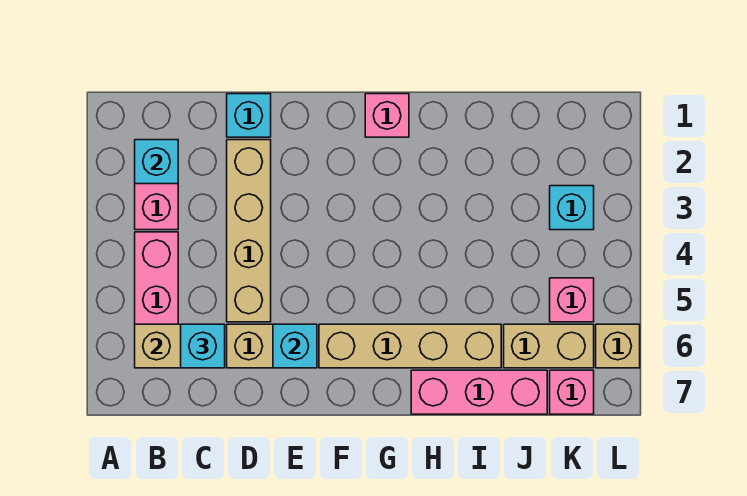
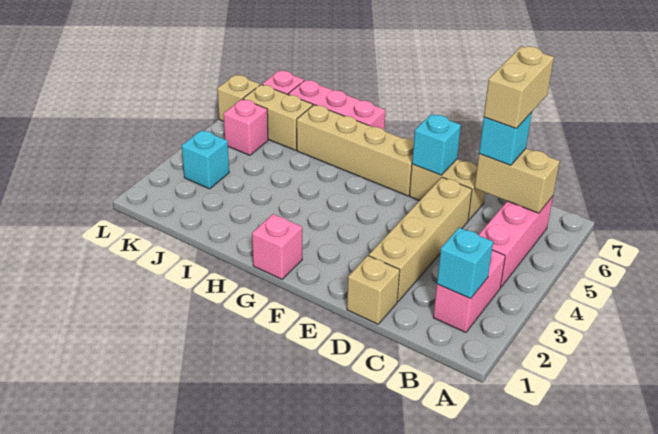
none -> tan brick C6:C7 level 4
cyan brick D1 level 1 -> tan brick D1 level 1

